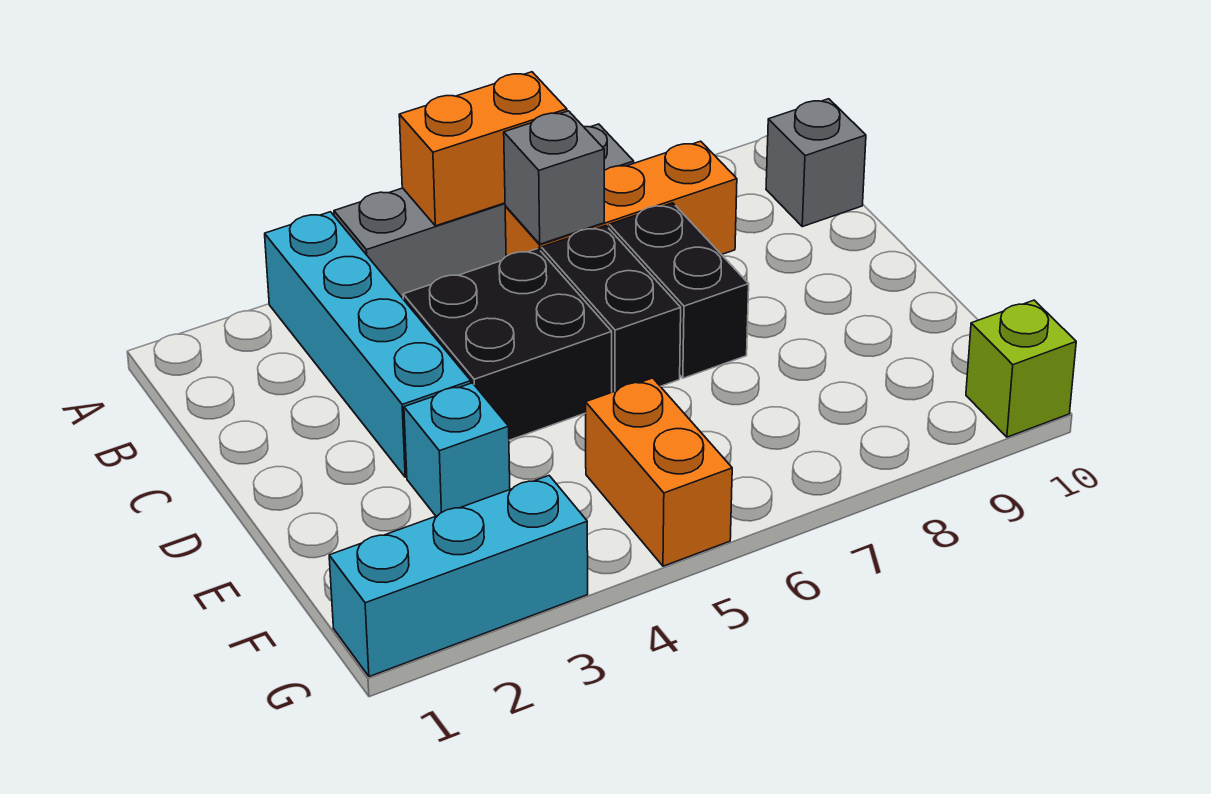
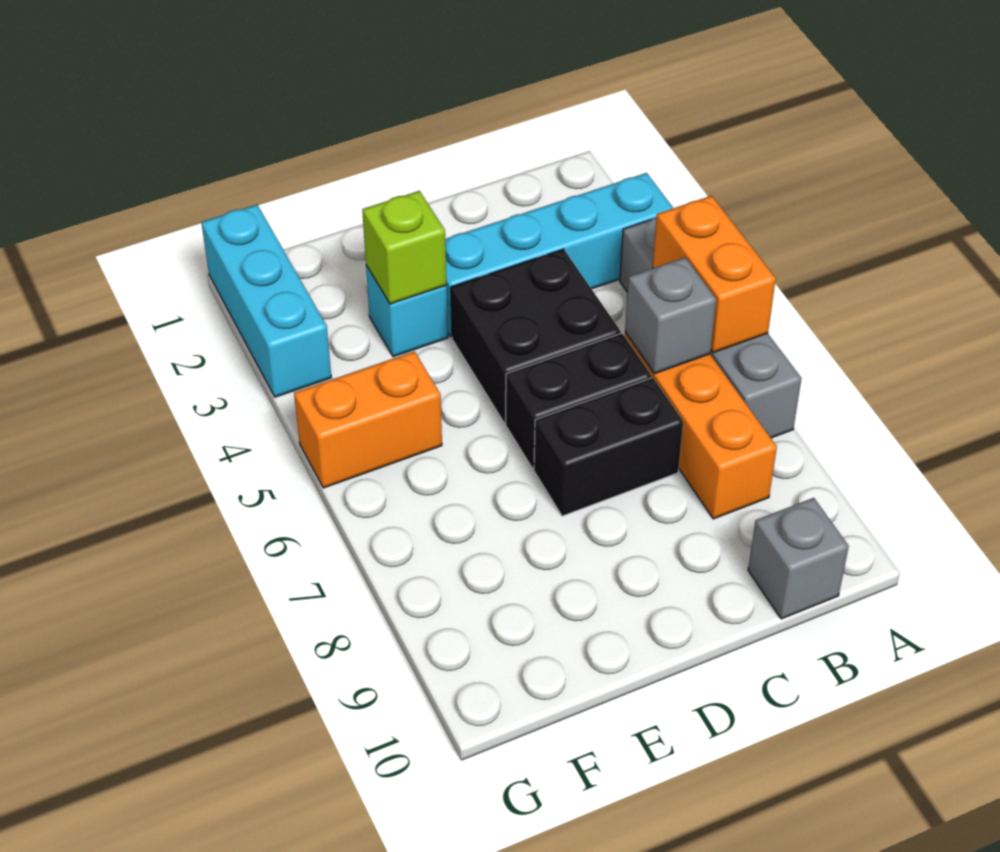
lime brick G10 level 1 -> lime brick E3 level 2

